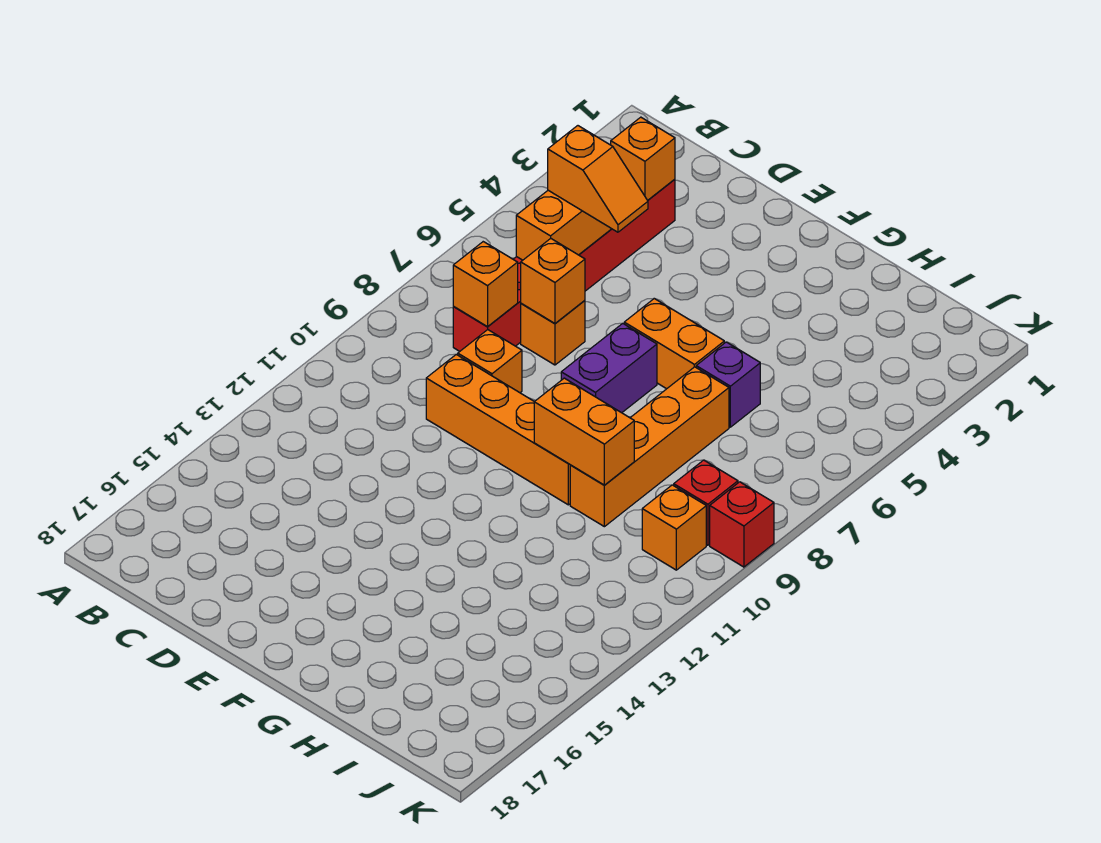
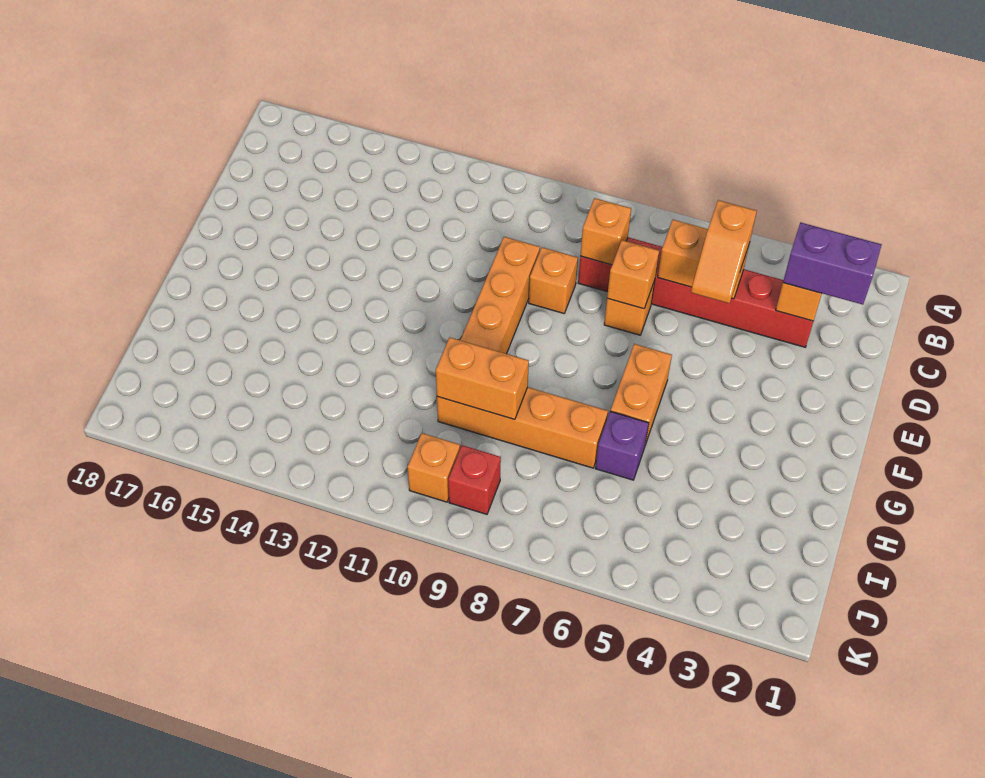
purple brick F7:F8 level 1 -> purple brick C2:C3 level 3
orange brick G10:H10 level 2 -> orange brick H9:H10 level 2
red brick K9 level 1 -> none

